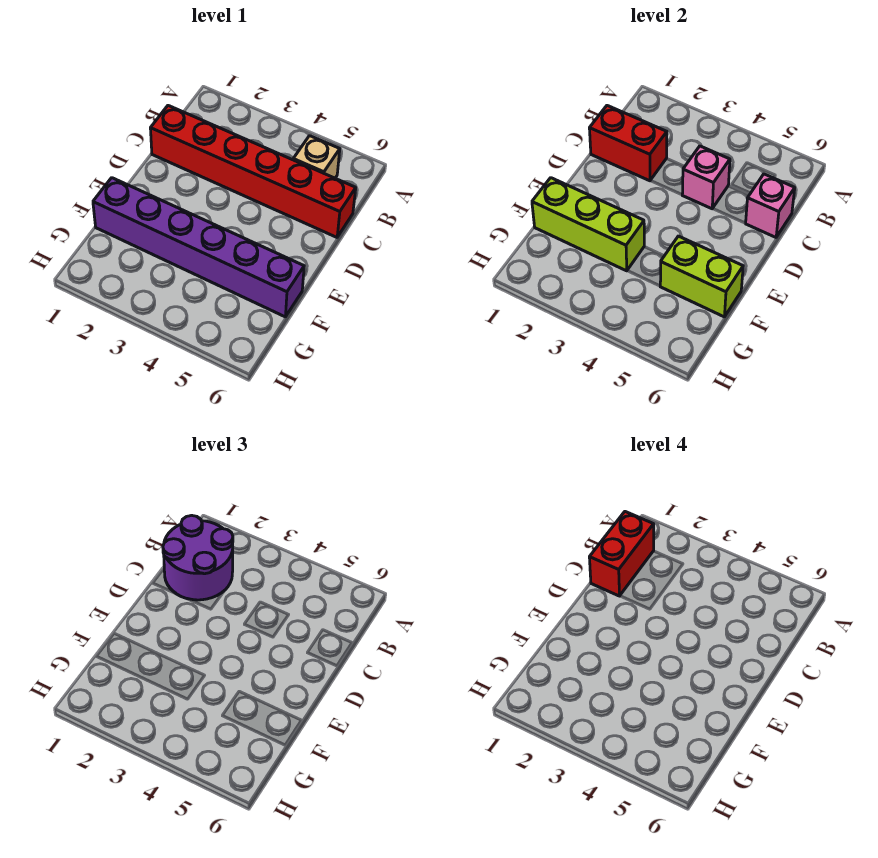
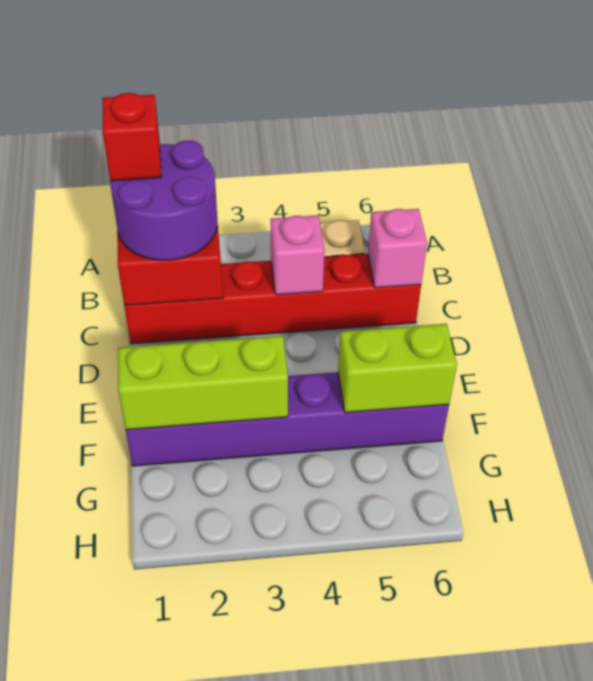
red brick B1:C1 level 4 -> red brick B1 level 4

